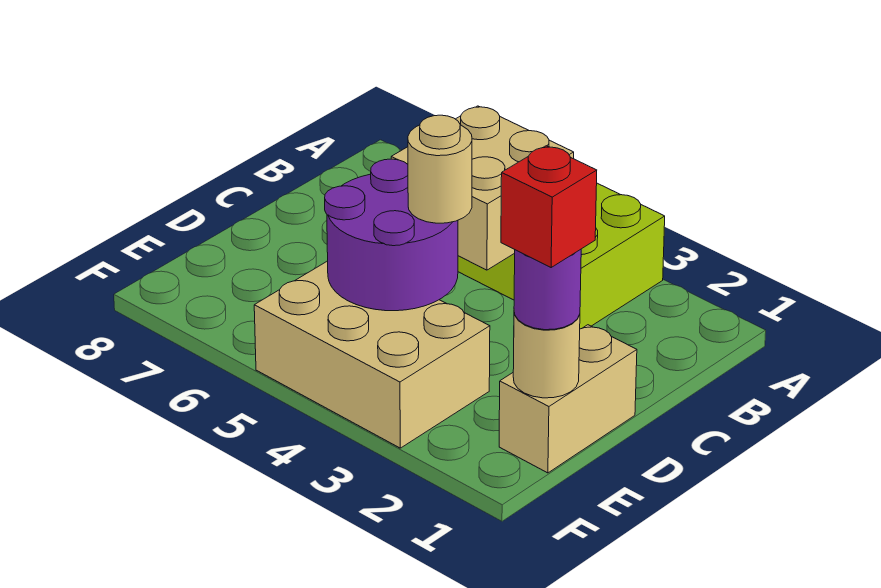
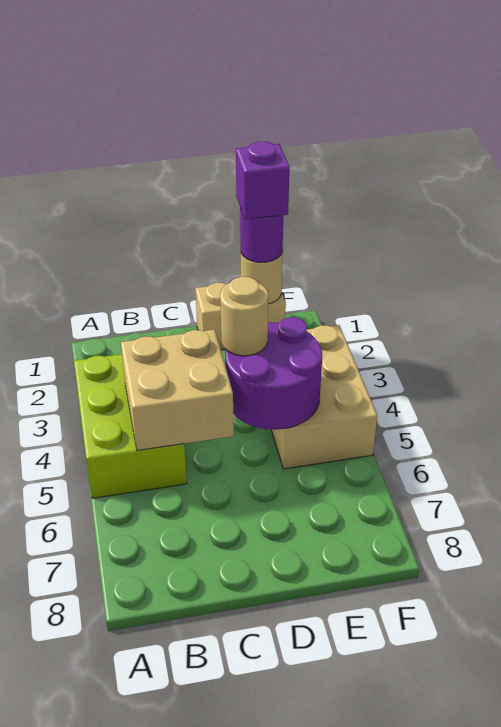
red brick E1 level 4 -> purple brick E1 level 4

